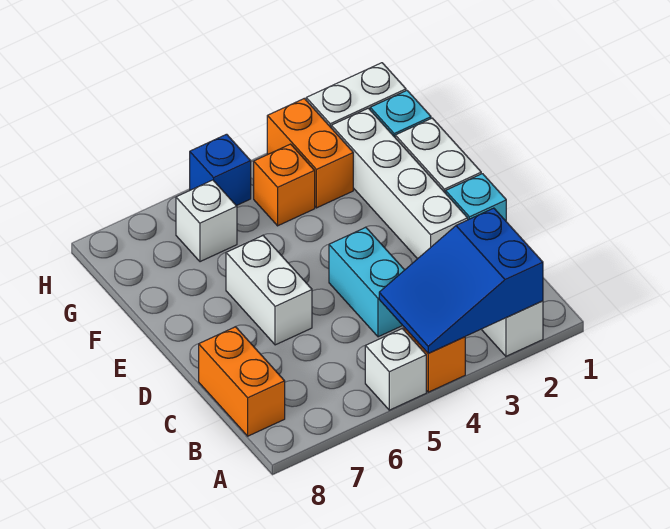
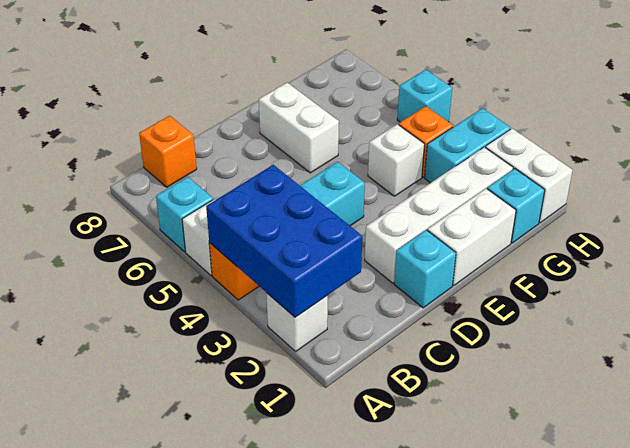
blue slope A2:B4 level 2 top 2 -> blue brick A2:B4 level 2
none -> cyan brick A6 level 1
orange brick B8:C8 level 1 -> orange brick B8 level 1
white brick D6:E6 level 1 -> white brick E6:E7 level 1
orange brick G3:H3 level 1 -> cyan brick G3:H3 level 1
white brick G6 level 1 -> white brick F4 level 1
blue brick H5 level 1 -> cyan brick H5 level 1

